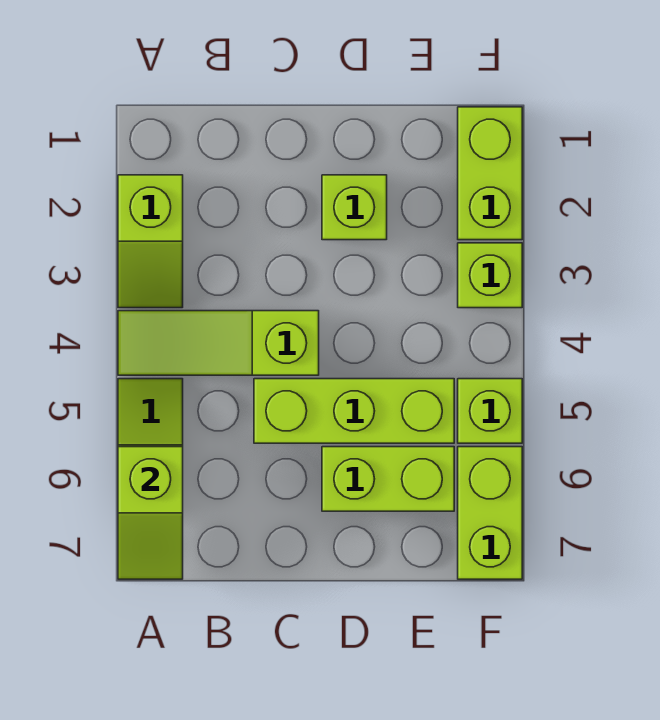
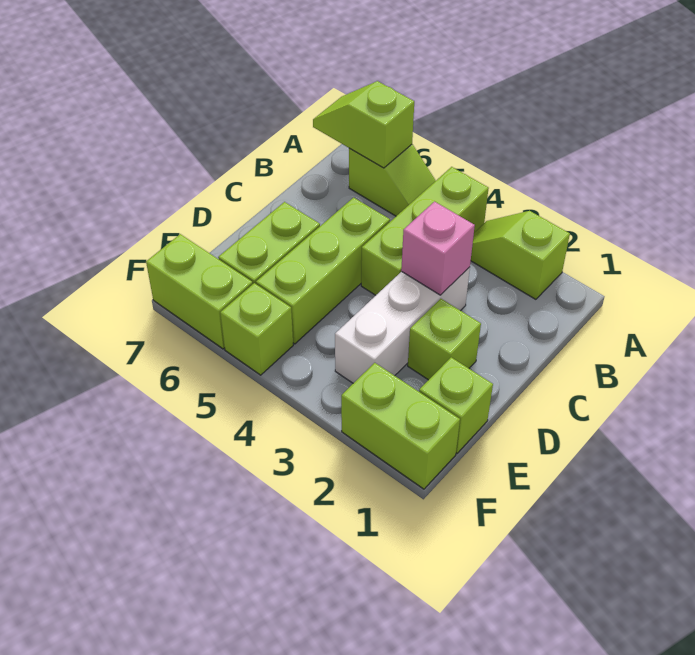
lime slope A4:C4 level 1 top C -> lime brick A4:C4 level 1
none -> white brick C3:E3 level 1
none -> pink brick C3 level 2
lime brick F3 level 1 -> lime brick E1 level 1

